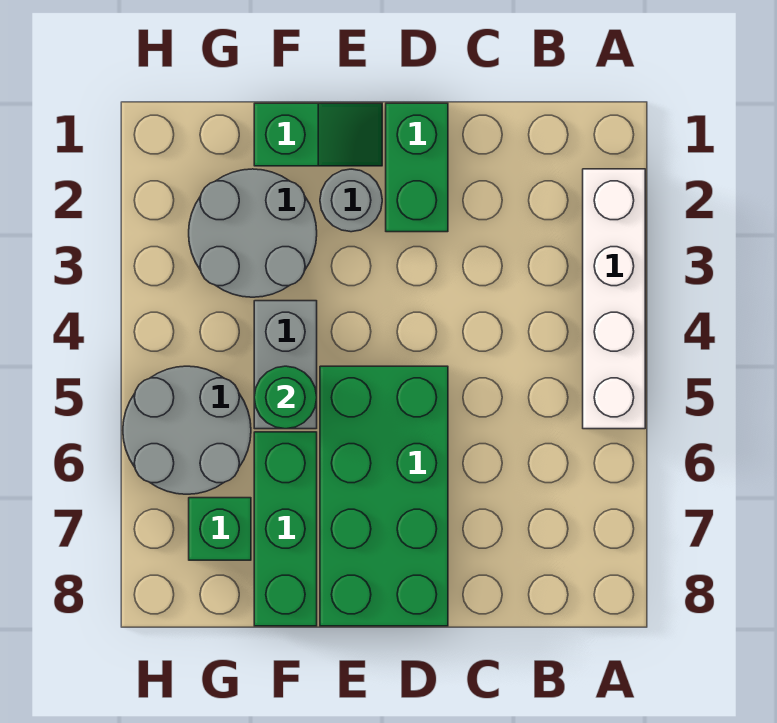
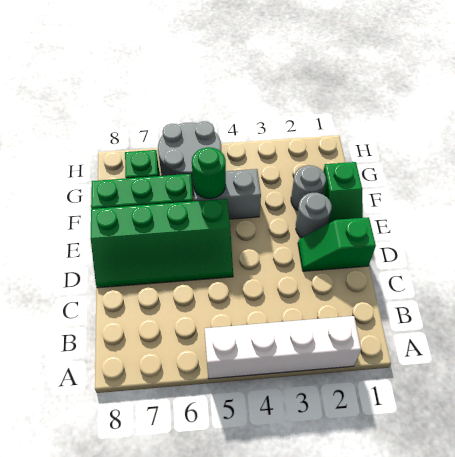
green brick D1:D2 level 1 -> green slope D1:D2 level 1 top 1
green brick D5:E8 level 1 -> green slope D5:E8 level 1 top E
grey round brick F2:G3 level 1 -> grey round brick F2 level 1

